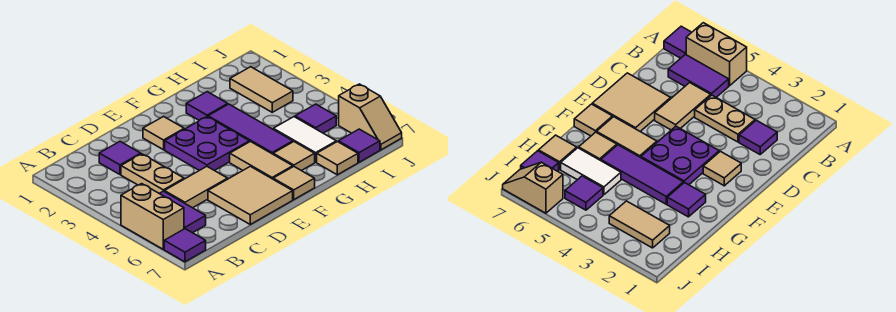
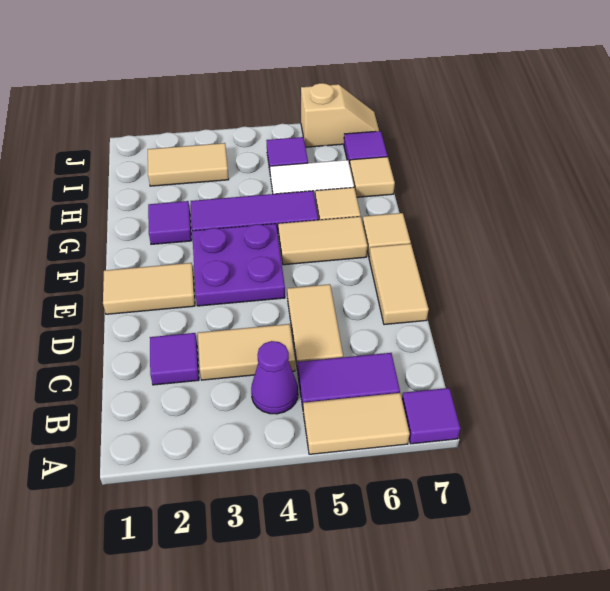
tan brick A5:A6 level 1 -> tan tile A5:A6 level 1
none -> purple cone B4 level 1
tan plate C3:C4 level 1 -> tan tile C3:C4 level 1
tan tile D6:E7 level 1 -> tan tile D7:E7 level 1
tan tile E2 level 1 -> tan tile E1:E2 level 1

